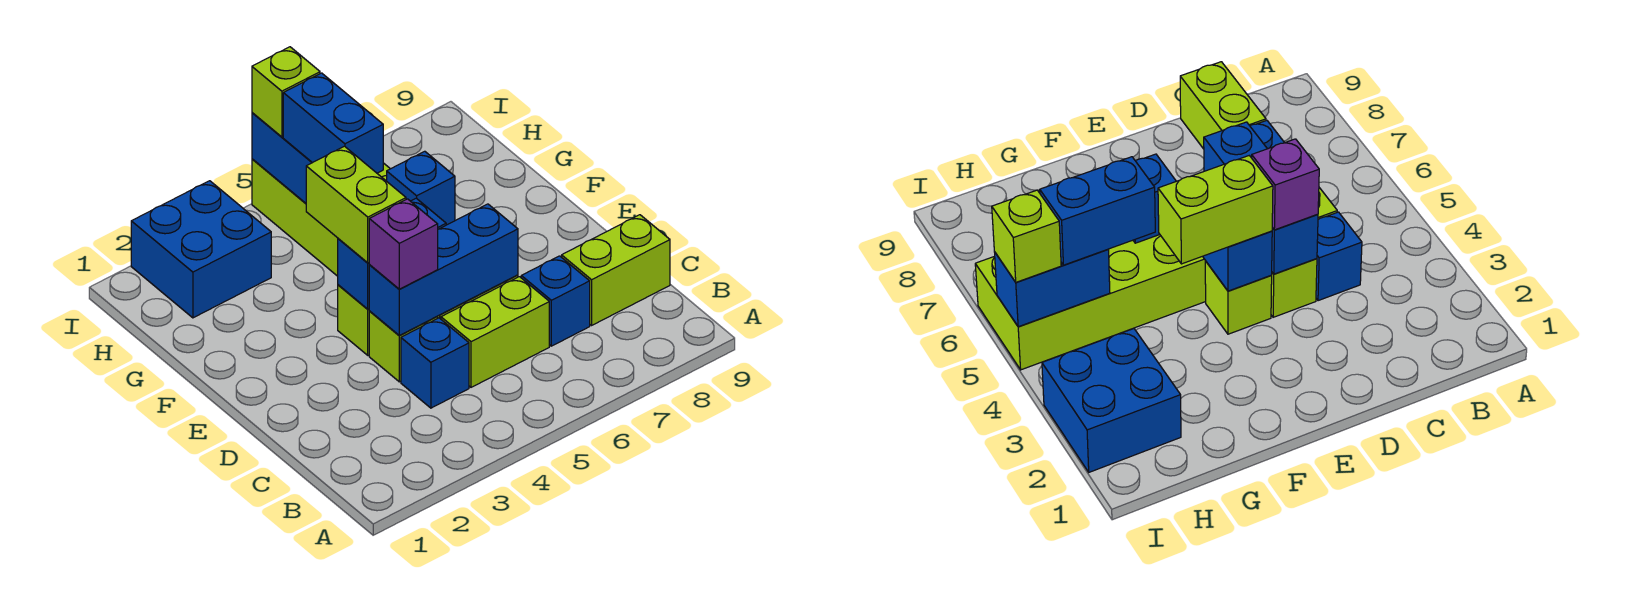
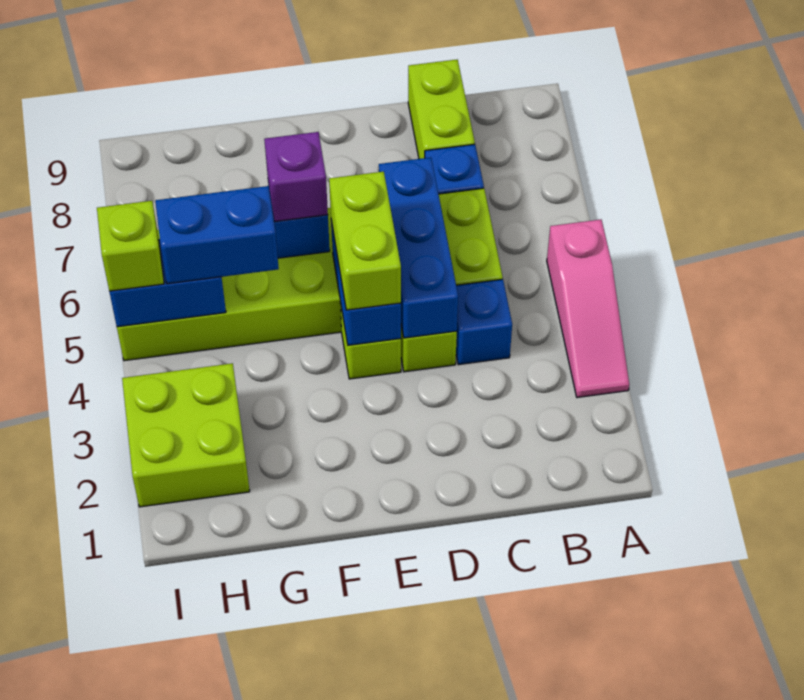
none -> pink slope A3:A5 level 1 top 5
purple brick D4 level 3 -> purple brick F6 level 3
lime brick E4:F4 level 3 -> lime brick E4:E5 level 3
blue brick H2:I3 level 1 -> lime brick H2:I3 level 1

